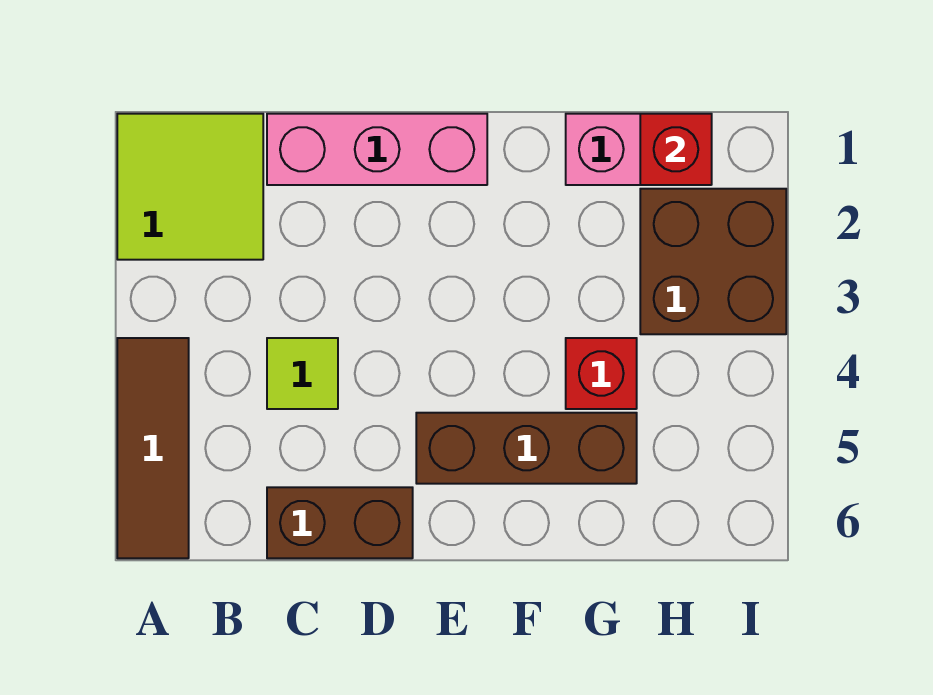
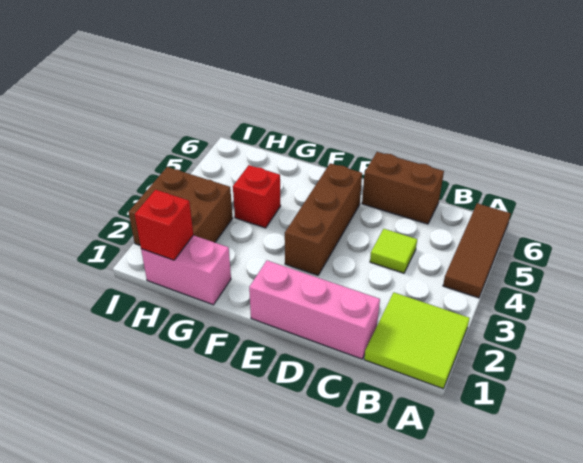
brown brick E5:G5 level 1 -> brown brick E3:E5 level 1

